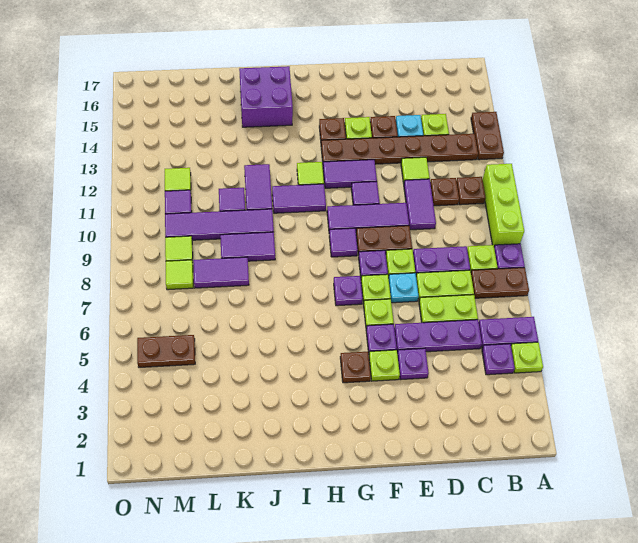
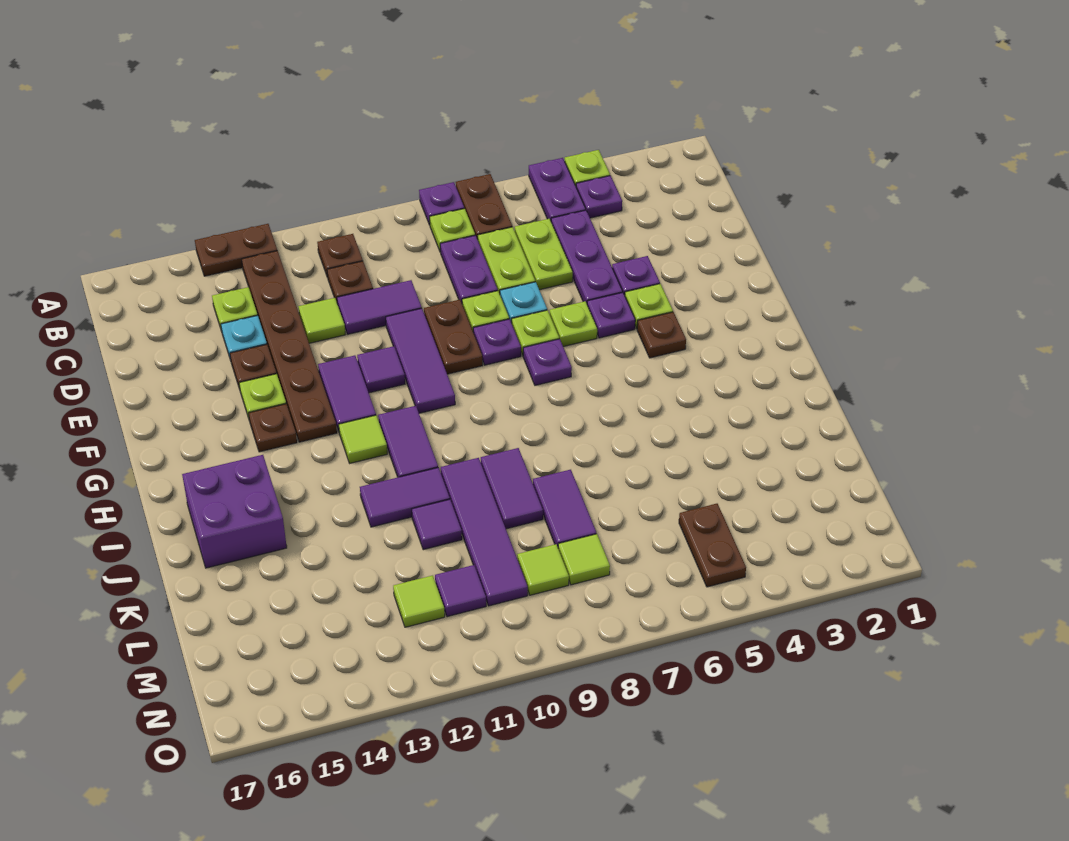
lime brick A9:A11 level 1 -> none
purple tile G9 level 1 -> none

